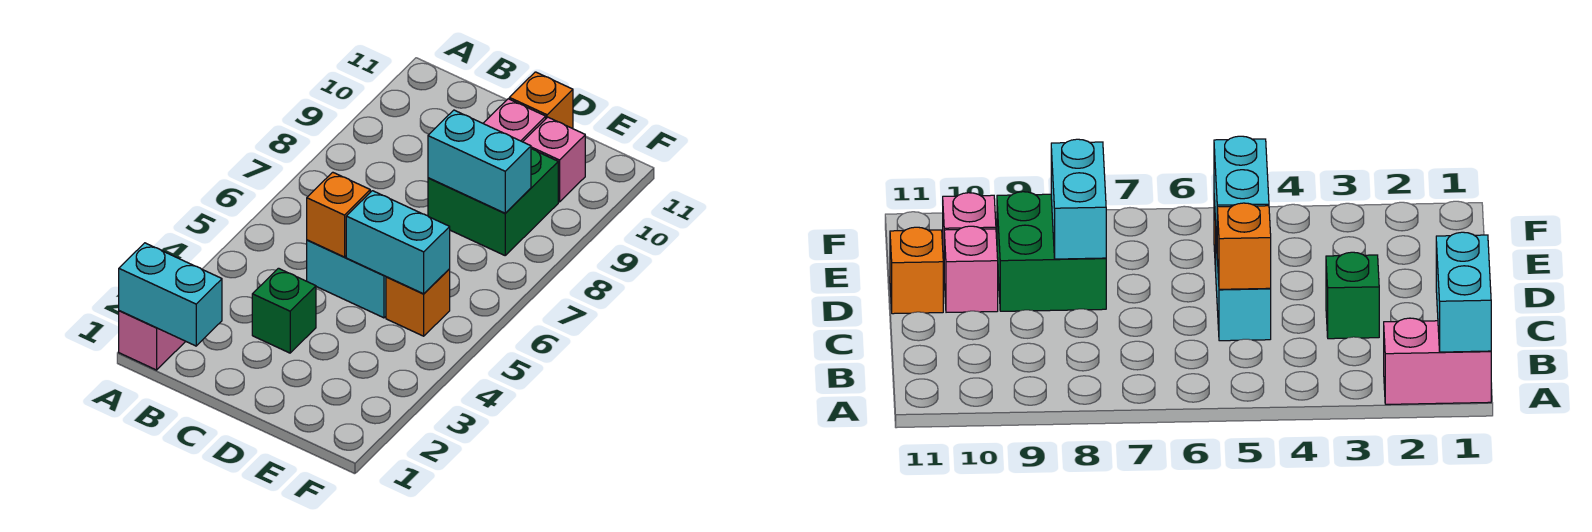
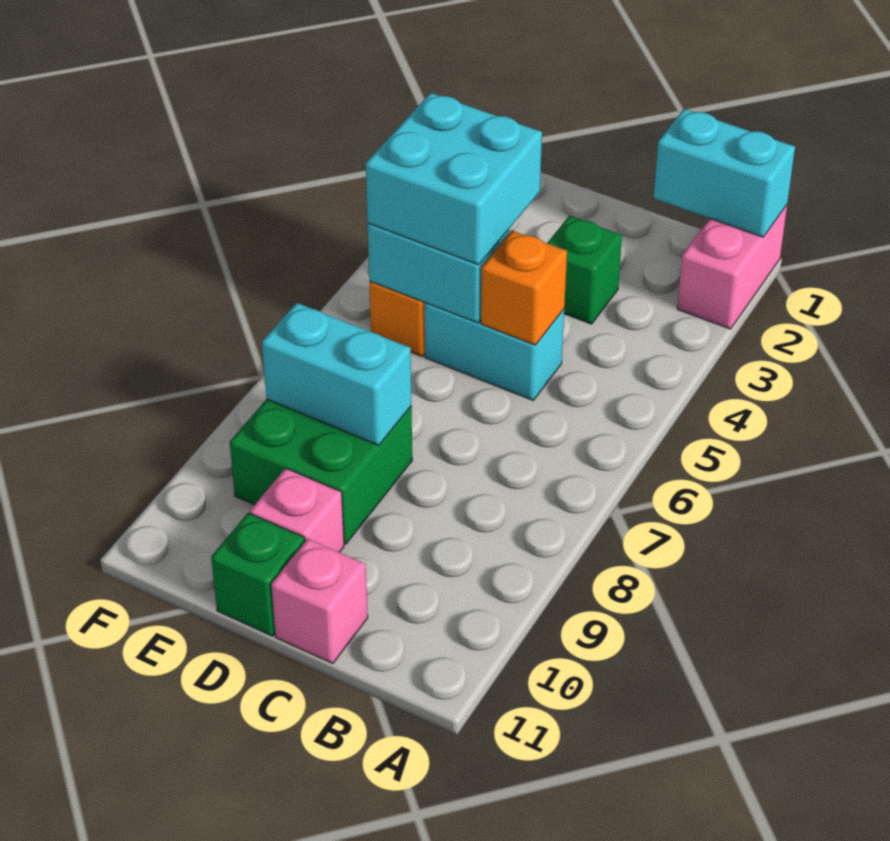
none -> cyan brick D4:E5 level 3
orange brick D11 level 1 -> green brick D11 level 1
pink brick E10 level 1 -> pink brick C11 level 1

